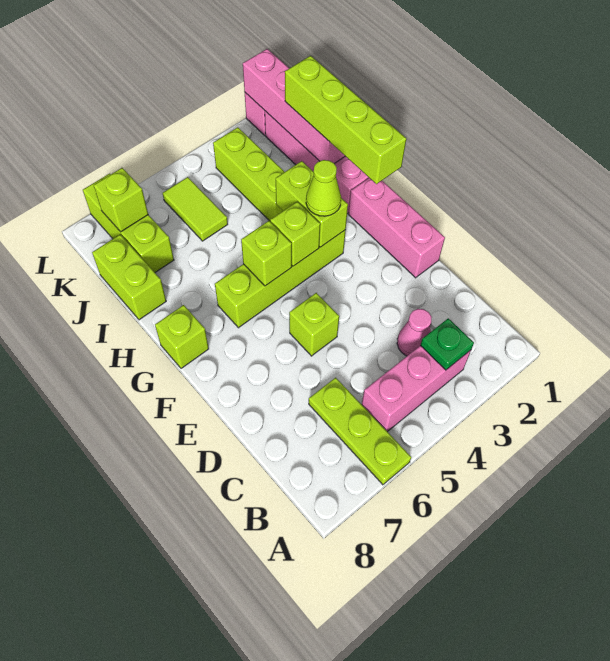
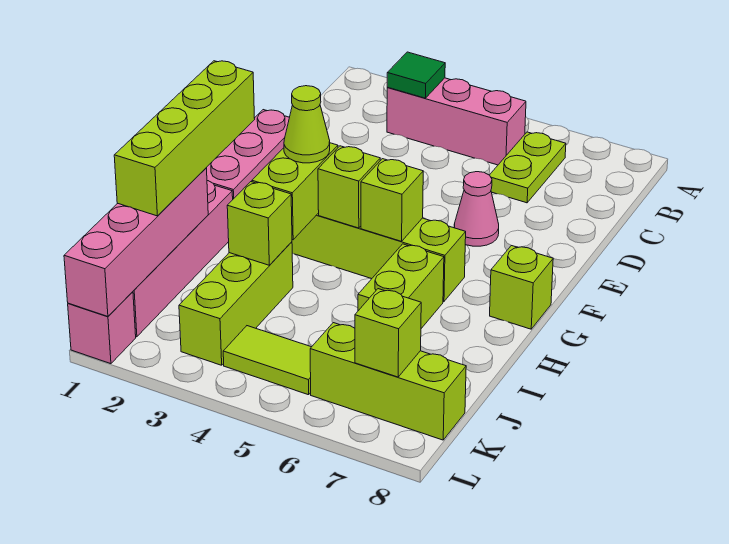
lime plate A6:C6 level 1 -> lime plate B6:C6 level 1
green plate B3 level 2 -> green tile B3 level 2
pink cone C3 level 1 -> pink cone E6 level 1
lime brick E5 level 1 -> lime brick I3 level 2
lime brick I8:J8 level 1 -> lime brick H6:I6 level 1
lime tile J5:K5 level 1 -> lime tile K4:K5 level 1
lime brick J7:L7 level 1 -> lime brick K6:K8 level 1

